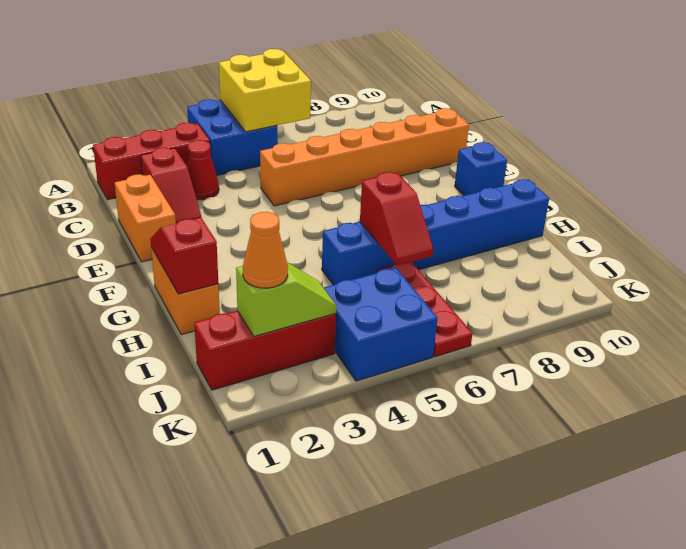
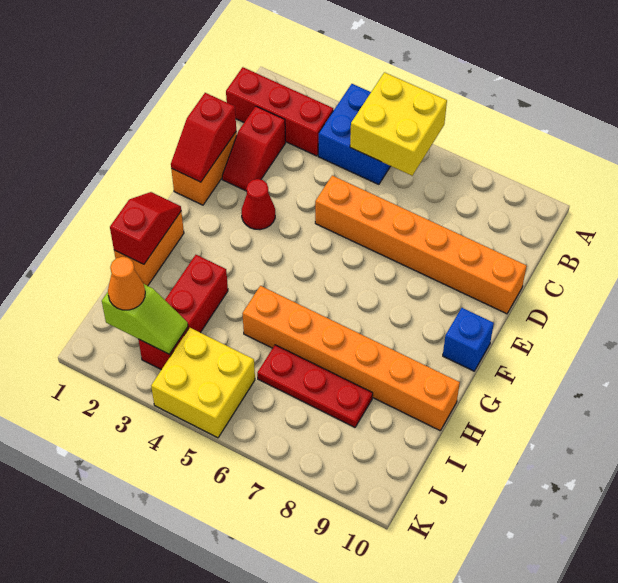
red cone C3 level 1 -> red cone E3 level 1
blue brick H5:H10 level 1 -> orange brick H5:H10 level 1
red slope H6:I6 level 2 top H -> red slope D1:E1 level 2 top D
red plate I6:K6 level 1 -> red plate I6:I8 level 1
red brick J1:J3 level 1 -> red brick H3:J3 level 1
blue brick J4:K5 level 1 -> yellow brick J4:K5 level 1

